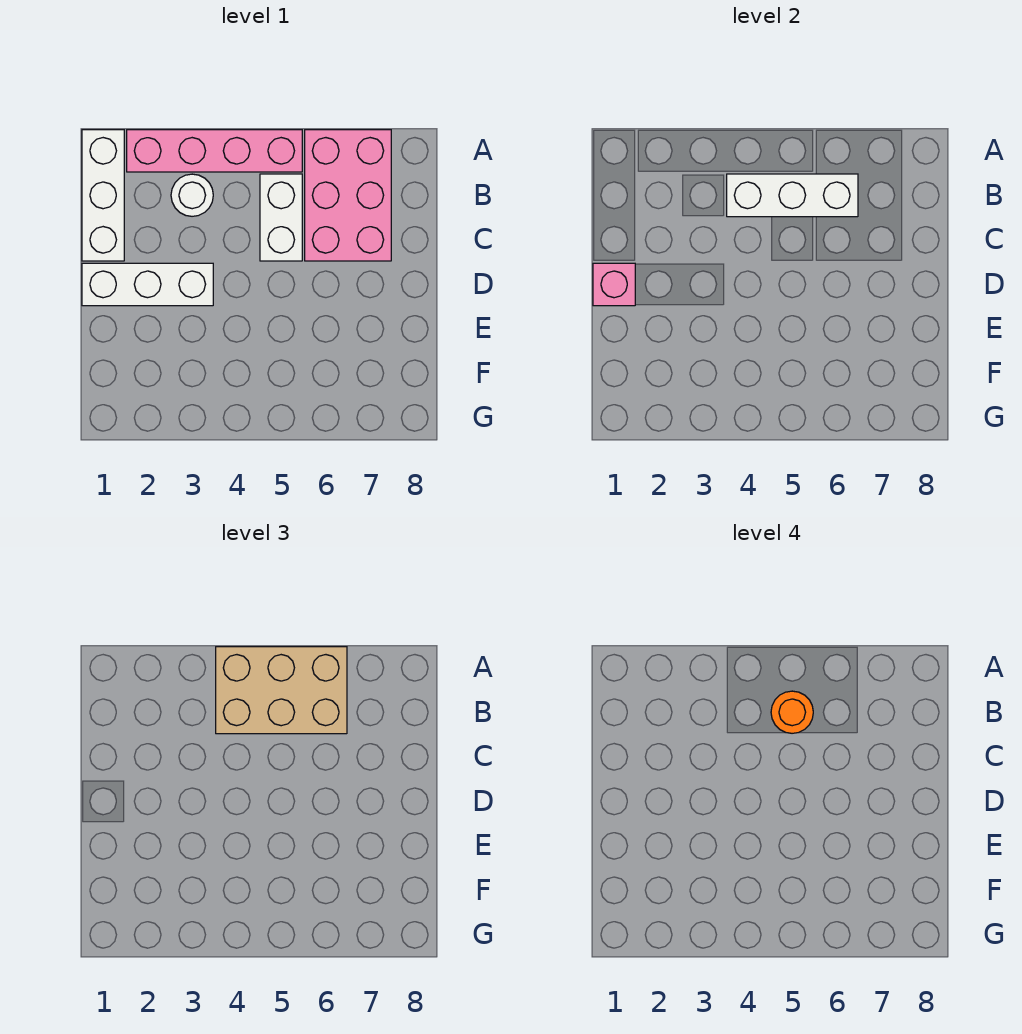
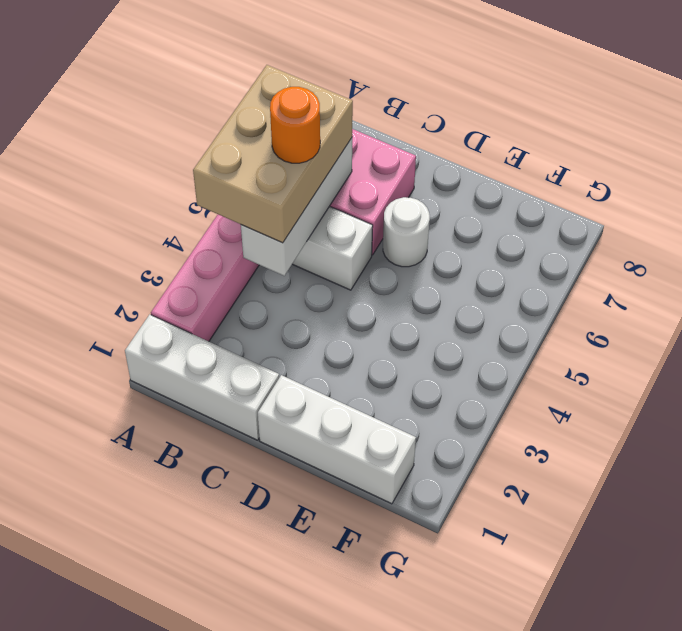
white round brick B3 level 1 -> white round brick D6 level 1
white brick D1:D3 level 1 -> white brick D1:F1 level 1
pink brick D1 level 2 -> none

